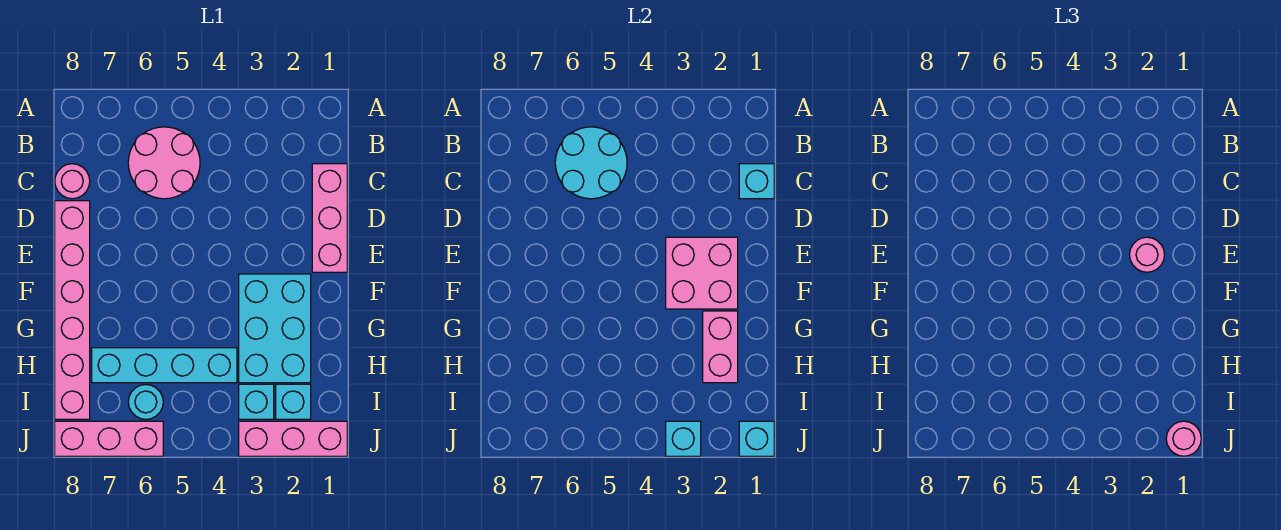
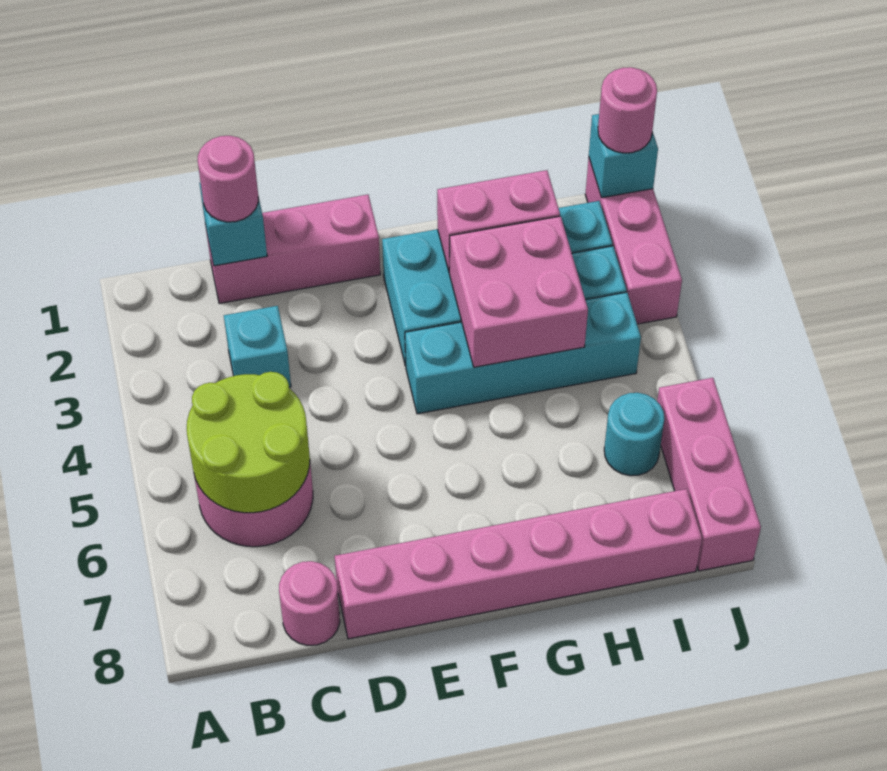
cyan round brick B5:C6 level 2 -> lime round brick B5:C6 level 2
pink brick E2:F3 level 2 -> pink brick G3:H4 level 2
pink round brick E2 level 3 -> pink round brick C1 level 3
cyan brick H4:H7 level 1 -> cyan brick F4:I4 level 1
cyan brick J3 level 2 -> cyan brick C3 level 1

